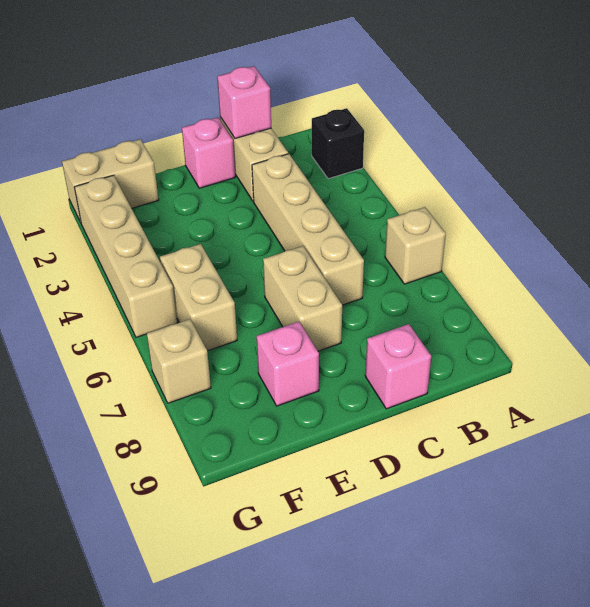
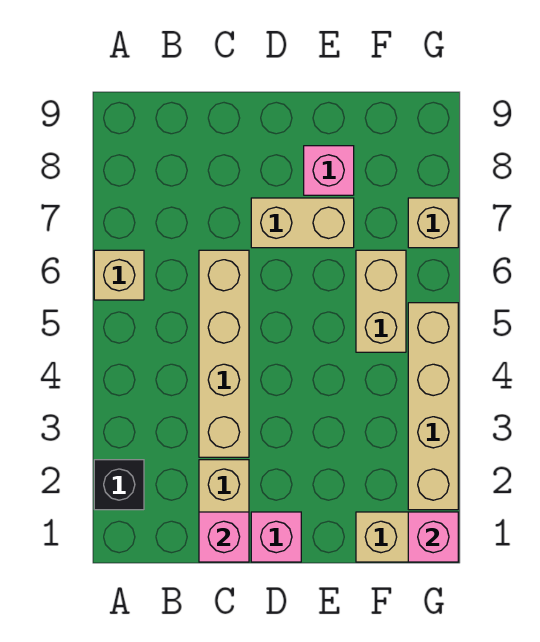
pink brick C9 level 1 -> pink brick G1 level 2
tan brick D6:D7 level 1 -> tan brick D7:E7 level 1

